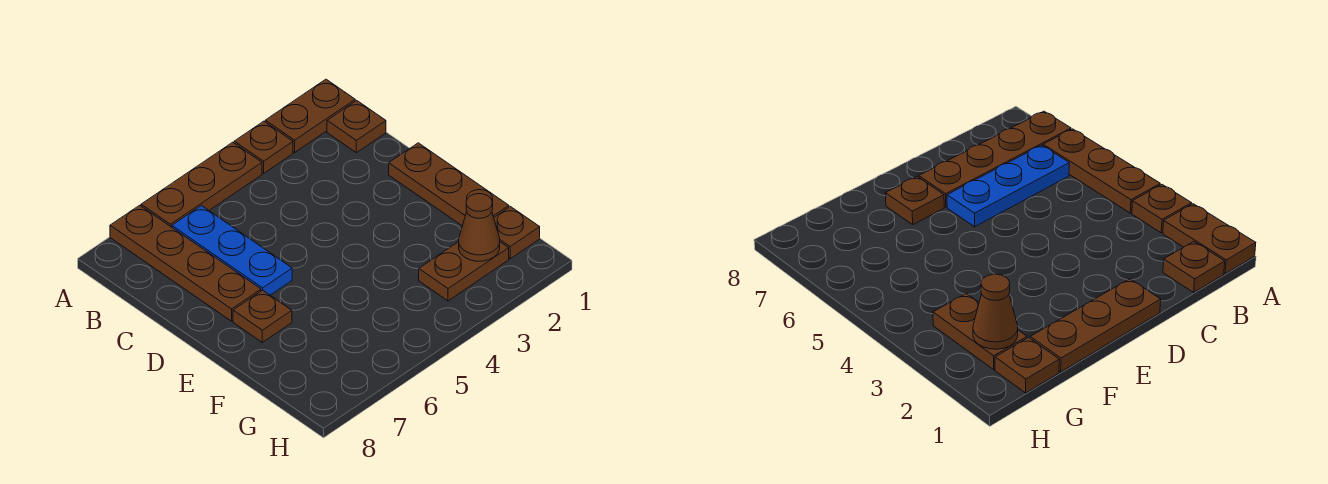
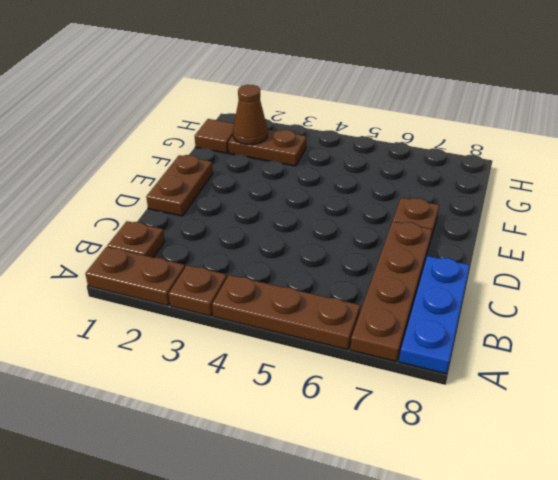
blue plate B6:D6 level 1 -> blue plate A8:C8 level 1
brown plate D1:F1 level 1 -> brown plate D1:E1 level 1
brown plate G1 level 1 -> brown tile G1 level 1

